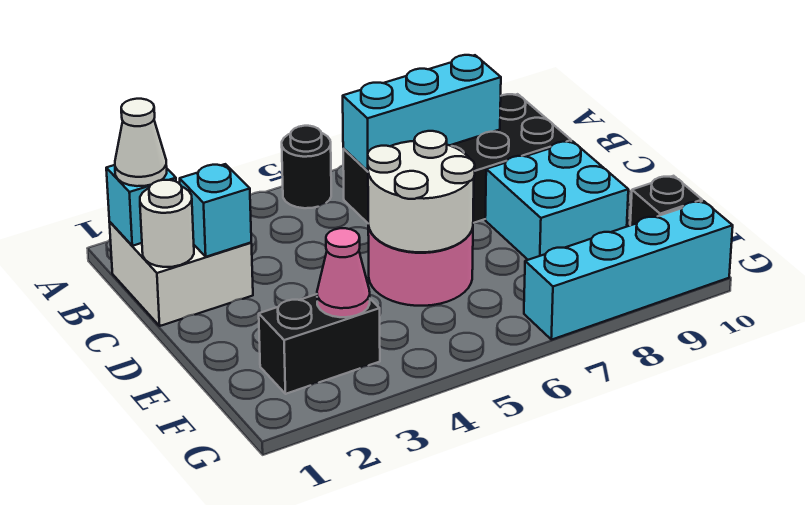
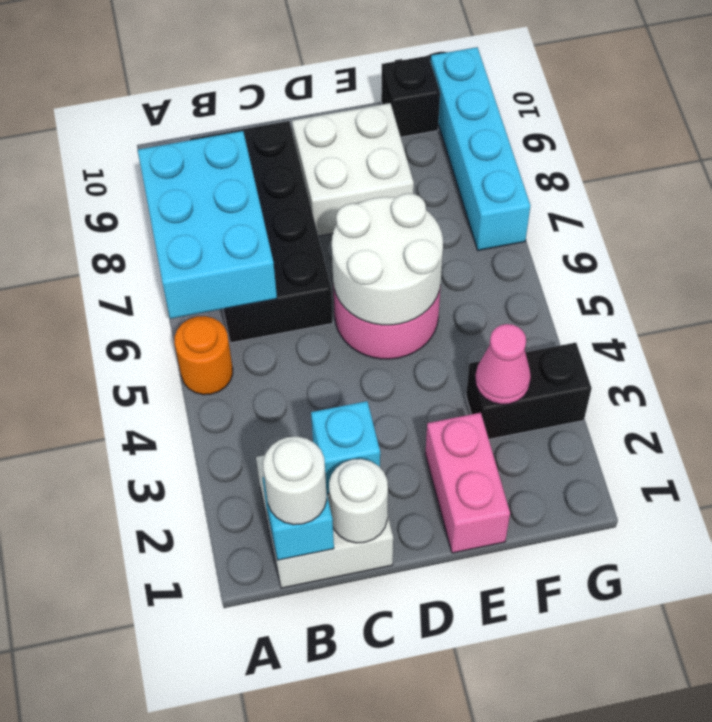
black round brick A5 level 1 -> orange round brick A5 level 1
white cone B1 level 3 -> white round brick B1 level 3
cyan brick B6:B8 level 2 -> cyan brick A6:B8 level 2
cyan brick D8:E9 level 1 -> white brick D8:E9 level 1
none -> pink brick E1:E2 level 1
black brick F2:F3 level 1 -> black brick F3:G3 level 1

